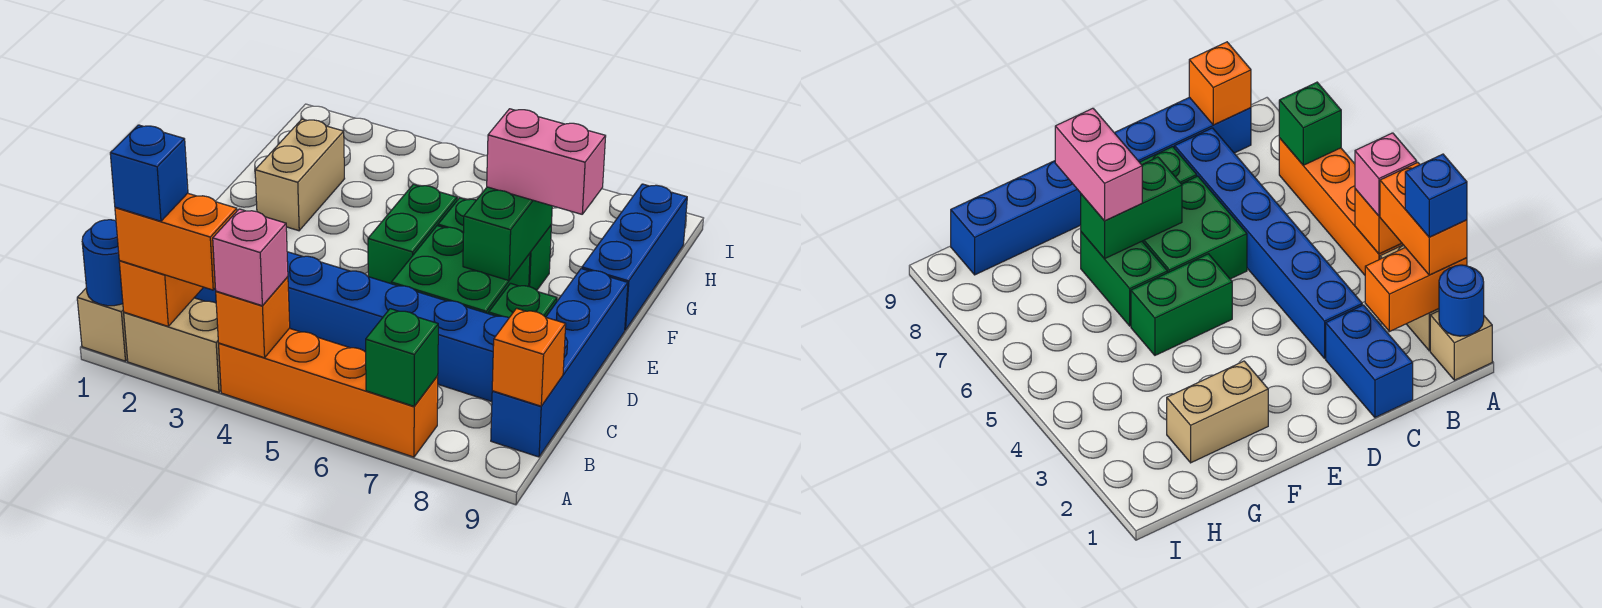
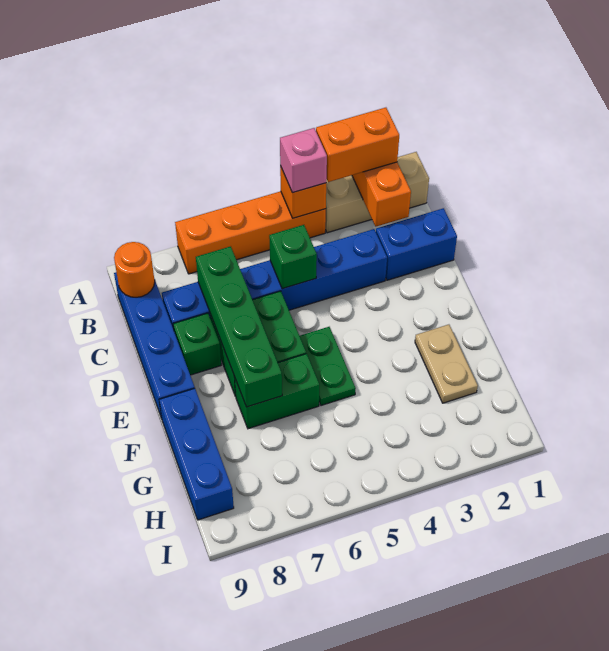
blue round brick A1 level 2 -> none
blue brick A2 level 4 -> none
green brick A7 level 2 -> green brick C5 level 2
orange brick B9 level 2 -> orange round brick B9 level 2
green brick E5:F5 level 1 -> green plate E5:F5 level 1
green brick E7:F7 level 2 -> green brick C7:F7 level 2
tan brick F2:G2 level 1 -> tan plate F2:G2 level 1
pink brick F7:F8 level 3 -> none

